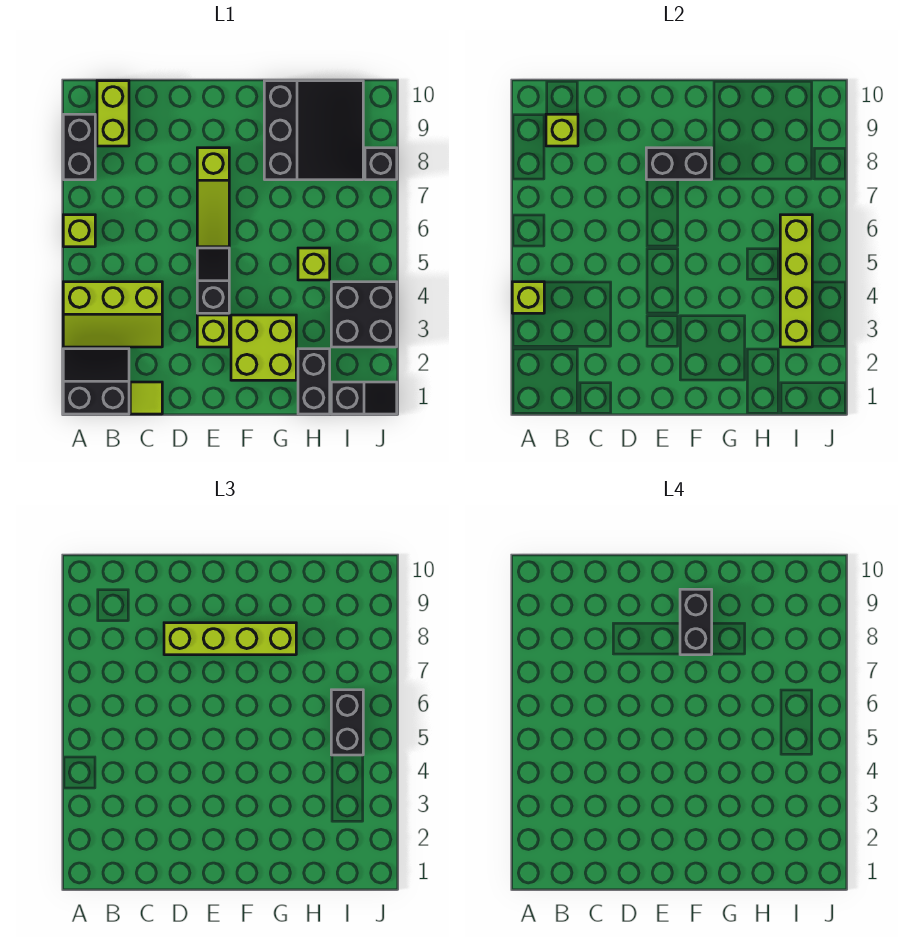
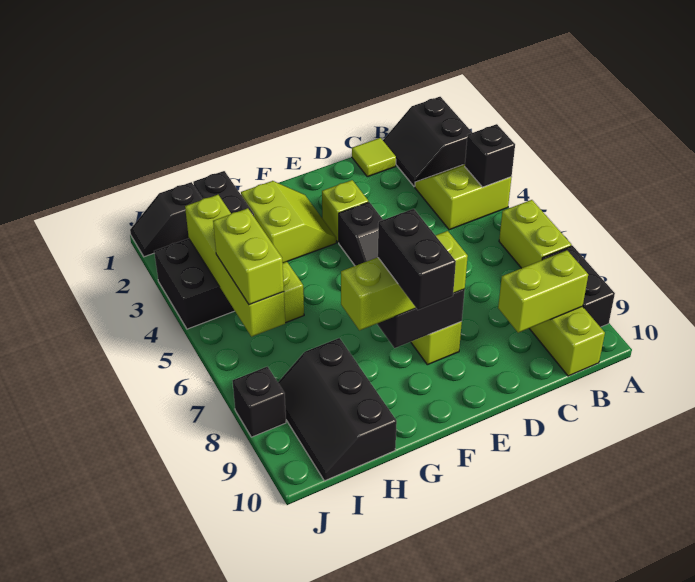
black slope A1:B2 level 1 top 1 -> black slope A1:B2 level 1 top A
lime slope A3:C4 level 1 top 4 -> lime slope A3:B4 level 1 top 4
lime brick A4 level 2 -> black brick A4 level 2
lime brick A6 level 1 -> lime brick A6:A7 level 1
lime brick B9 level 2 -> lime brick B9:C9 level 2
lime brick D8:G8 level 3 -> lime brick E8:G8 level 3
lime brick F2:G3 level 1 -> lime slope F2:G3 level 1 top G
black slope G8:I10 level 1 top G -> black slope H8:I10 level 1 top H
black brick I5:I6 level 3 -> lime brick I5:I6 level 3

